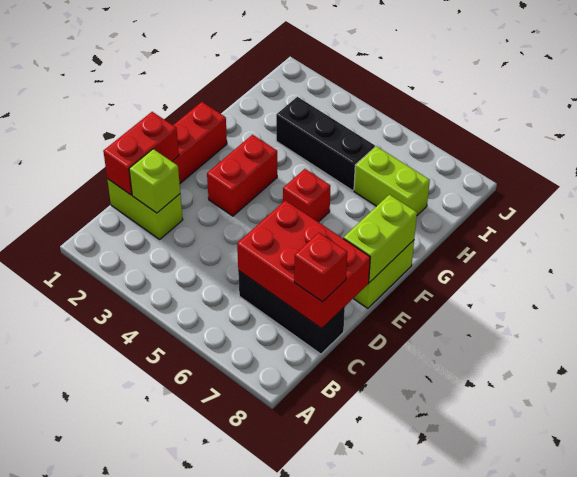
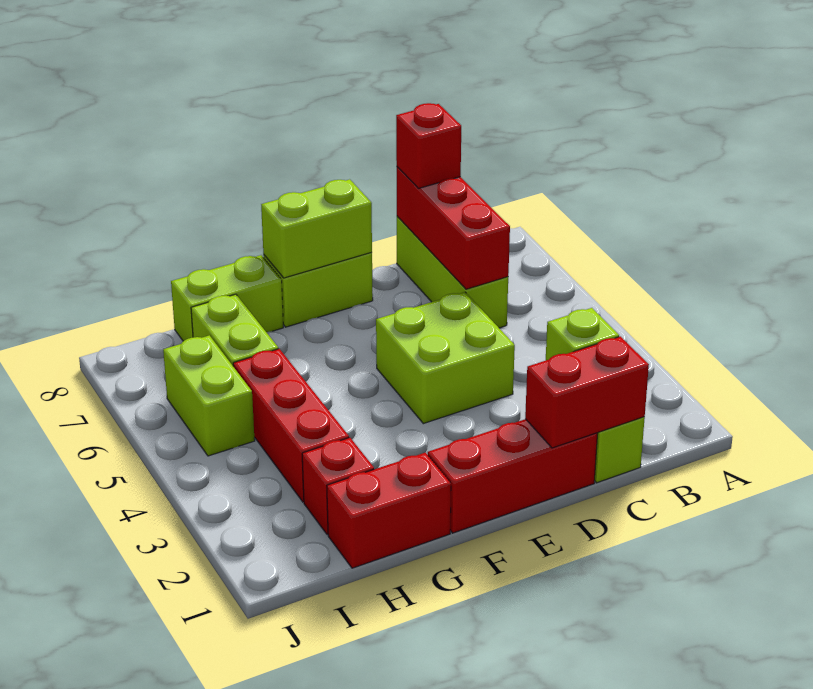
black brick C6:C8 level 1 -> lime brick C6:C8 level 1
red brick C6:D8 level 2 -> red brick C6:C8 level 2
none -> lime brick D4:E5 level 1
red brick E3:F3 level 1 -> red brick G1:H1 level 1
red brick F5 level 1 -> red brick H2 level 1
none -> lime brick G8:H8 level 1
black brick H3:H5 level 1 -> red brick H3:H5 level 1
none -> lime brick I5:I6 level 1

